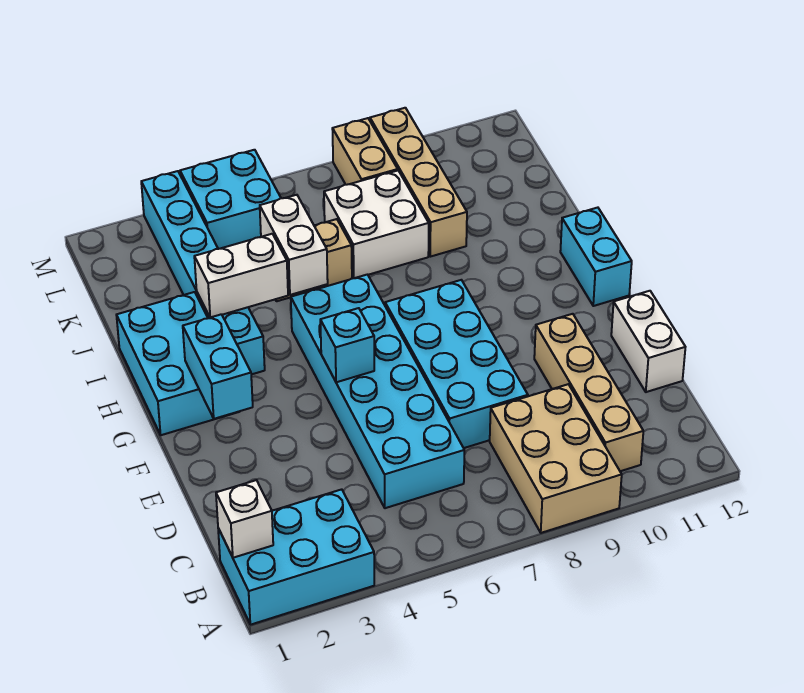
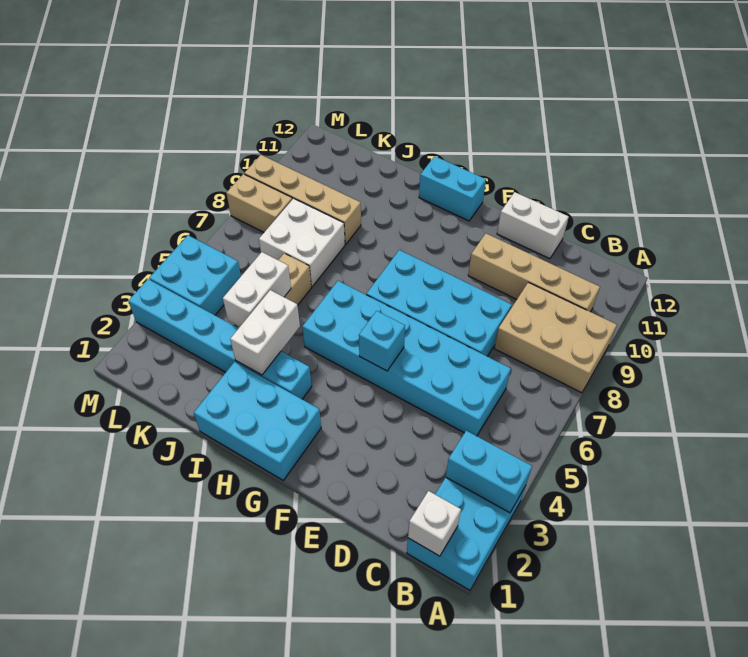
cyan brick F2:G2 level 2 -> cyan brick A3:B3 level 2
white brick I5:J5 level 2 -> white brick J4:J5 level 2

